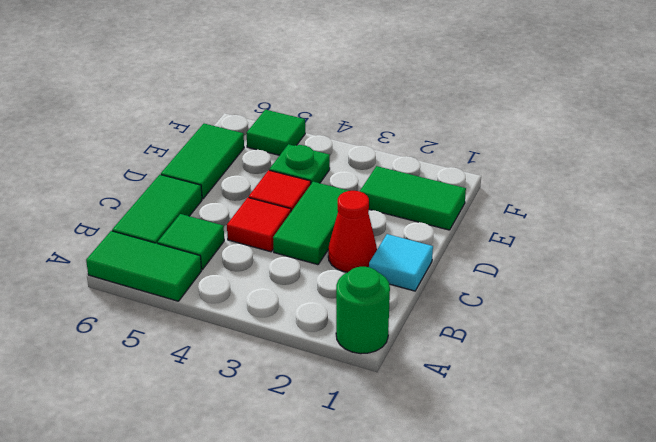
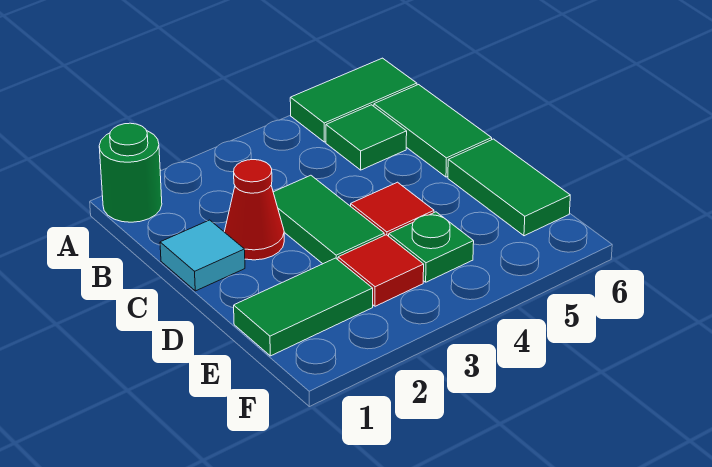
red tile C4 level 1 -> red tile E3 level 1
green tile F5 level 1 -> none

